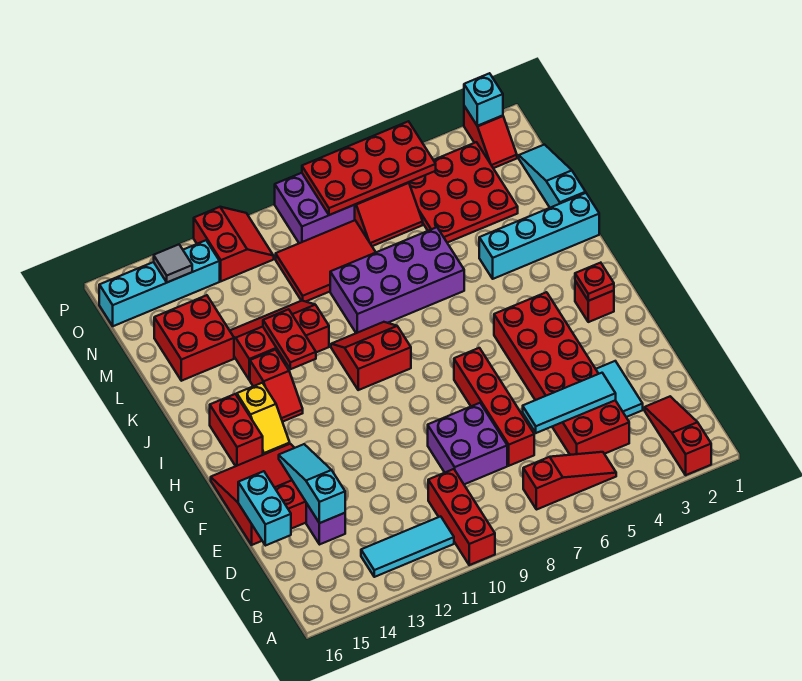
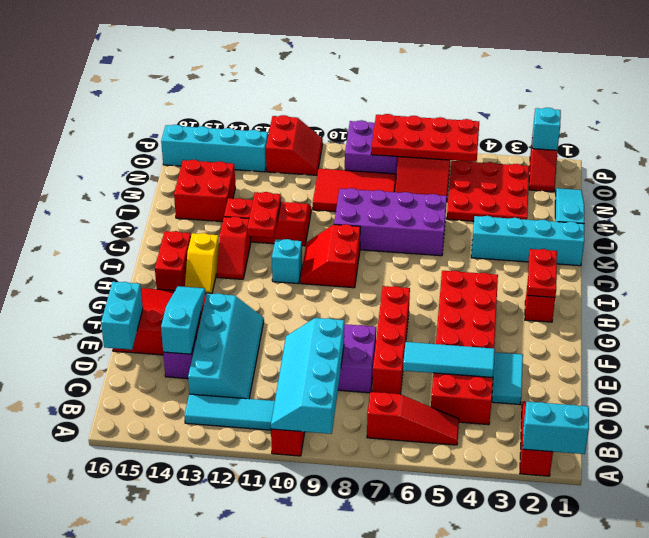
none -> cyan brick A1:A2 level 2
none -> cyan slope A9:D10 level 2 top 9
none -> cyan slope C12:F13 level 1 top 13
red plate H2 level 2 -> red plate H2:I2 level 2
red slope I9:J10 level 1 top I -> red slope I9:J10 level 1 top 9
none -> cyan brick I11 level 1
grey tile O14 level 2 -> none

